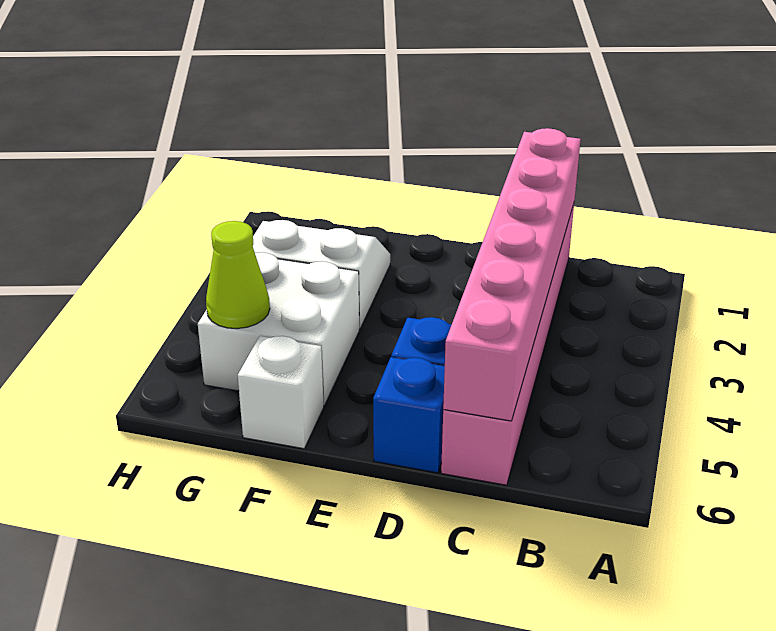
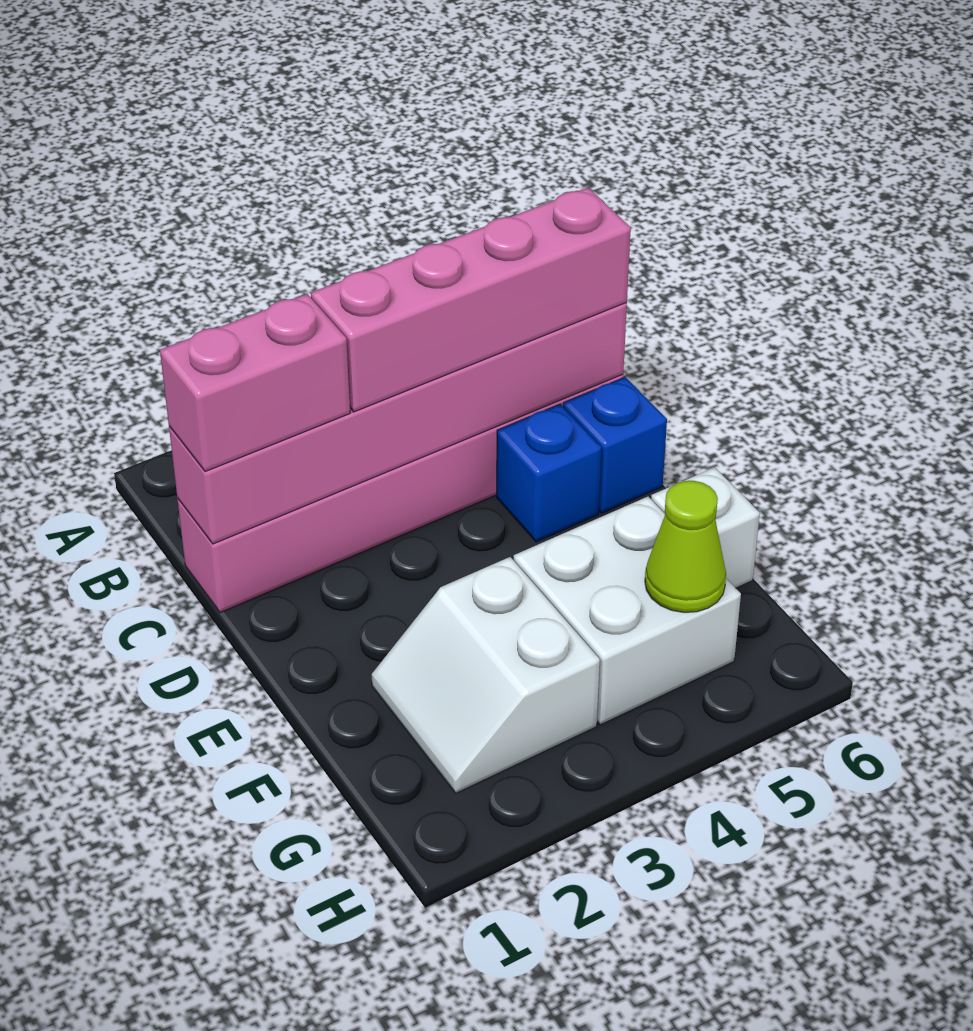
none -> pink brick C1:C2 level 3
none -> pink brick C3:C6 level 3

